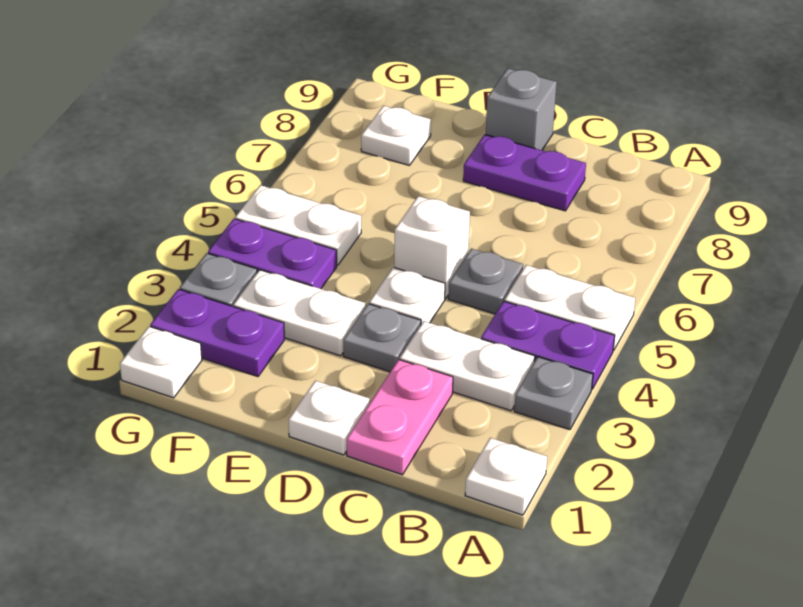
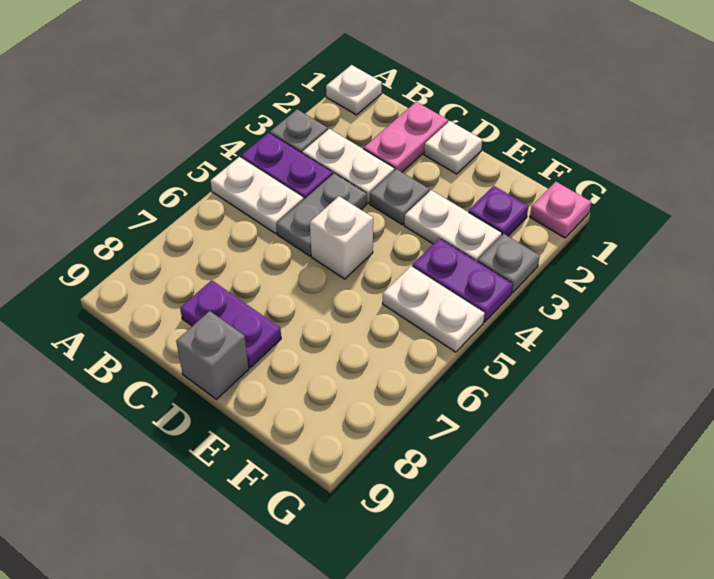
grey plate C5 level 1 -> grey plate C4:C5 level 1
white plate D4 level 1 -> none
purple plate F2:G2 level 1 -> purple plate F2 level 1
white plate F8 level 1 -> none
white plate G1 level 1 -> pink plate G1 level 1

